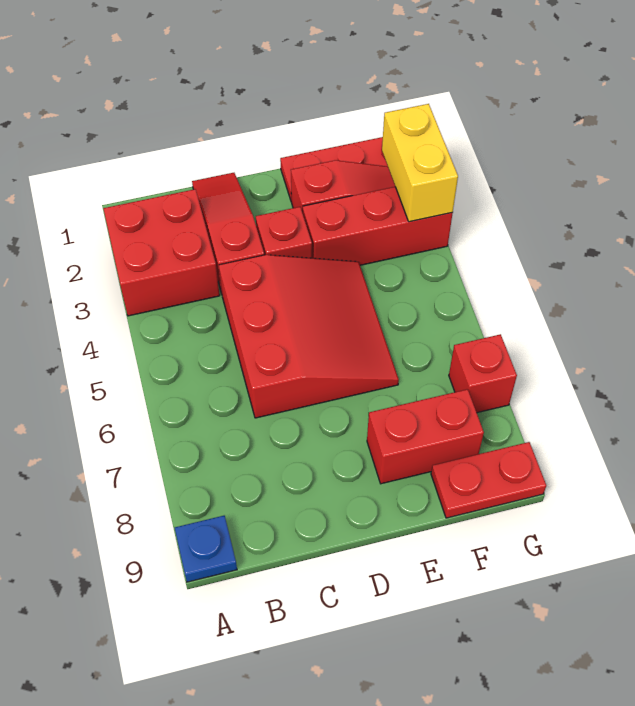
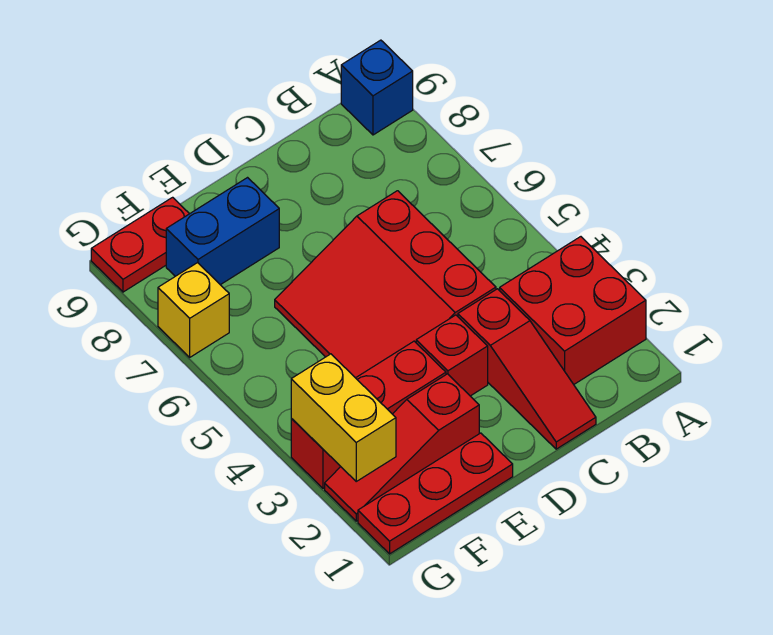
blue plate A9 level 1 -> blue brick A9 level 1
red brick E8:F8 level 1 -> blue brick E8:F8 level 1
red brick G7 level 1 -> yellow brick G7 level 1

